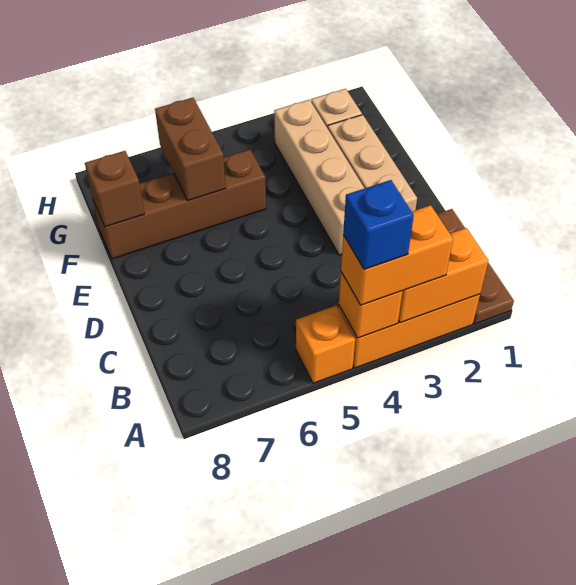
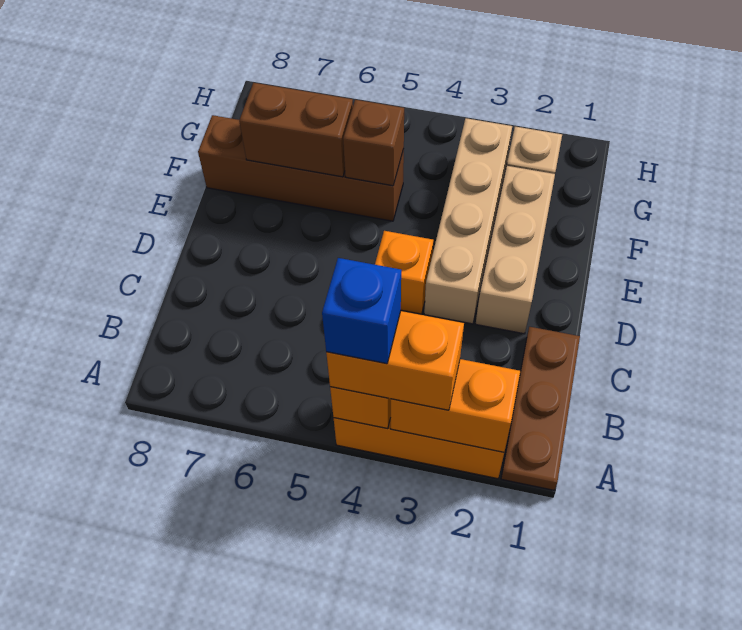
orange brick A5 level 1 -> orange brick D4 level 1
brown brick F6:G6 level 2 -> brown brick F6:F7 level 2
brown brick F8 level 2 -> brown brick F5 level 2

